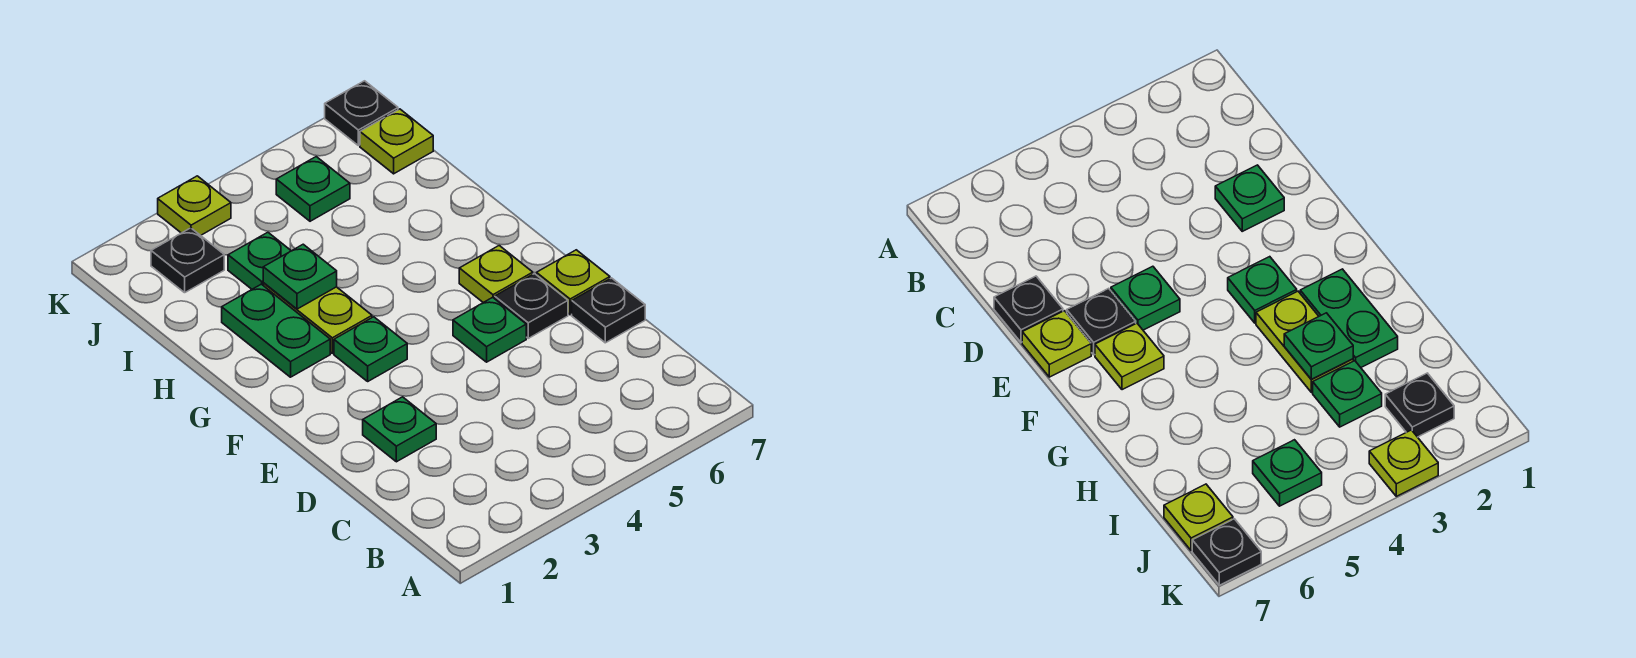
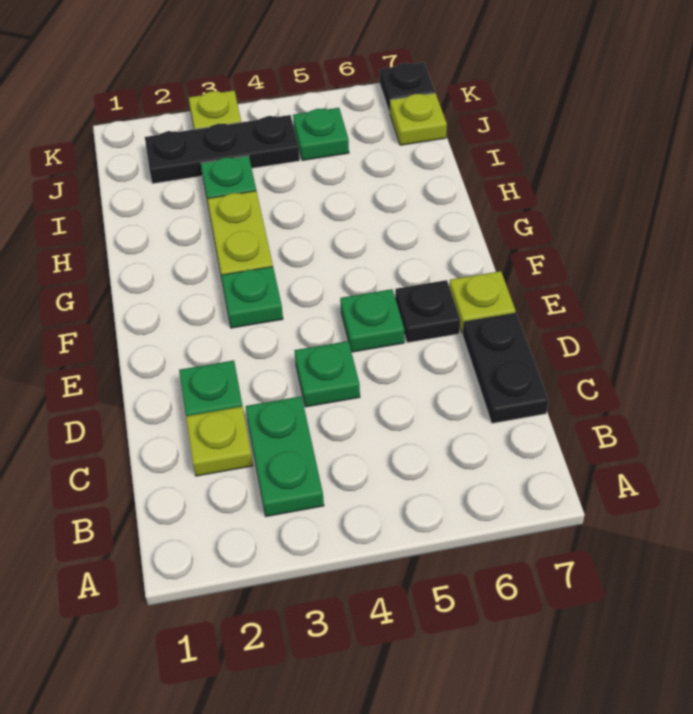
black plate D7 level 1 -> black plate C7:D7 level 1
lime plate F6 level 1 -> lime plate C2 level 1
green plate G2:H2 level 1 -> green plate B3:C3 level 1
green plate H3 level 2 -> green plate D4 level 1
black plate J2 level 1 -> black plate J2:J4 level 1

